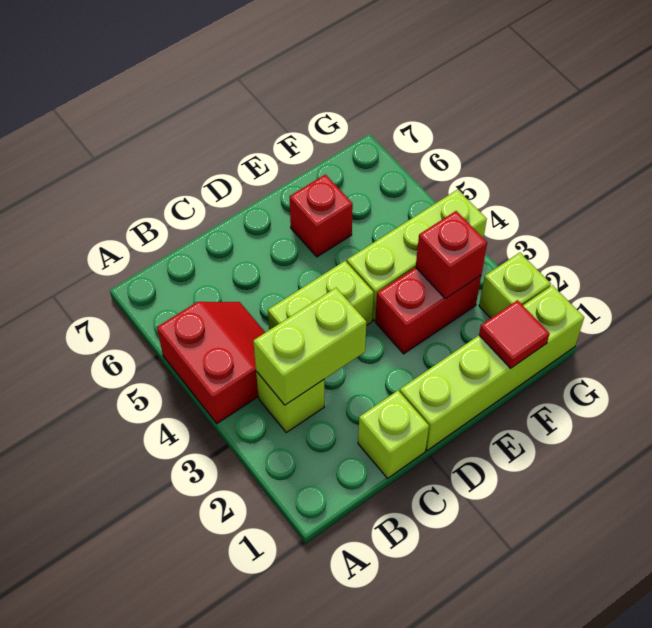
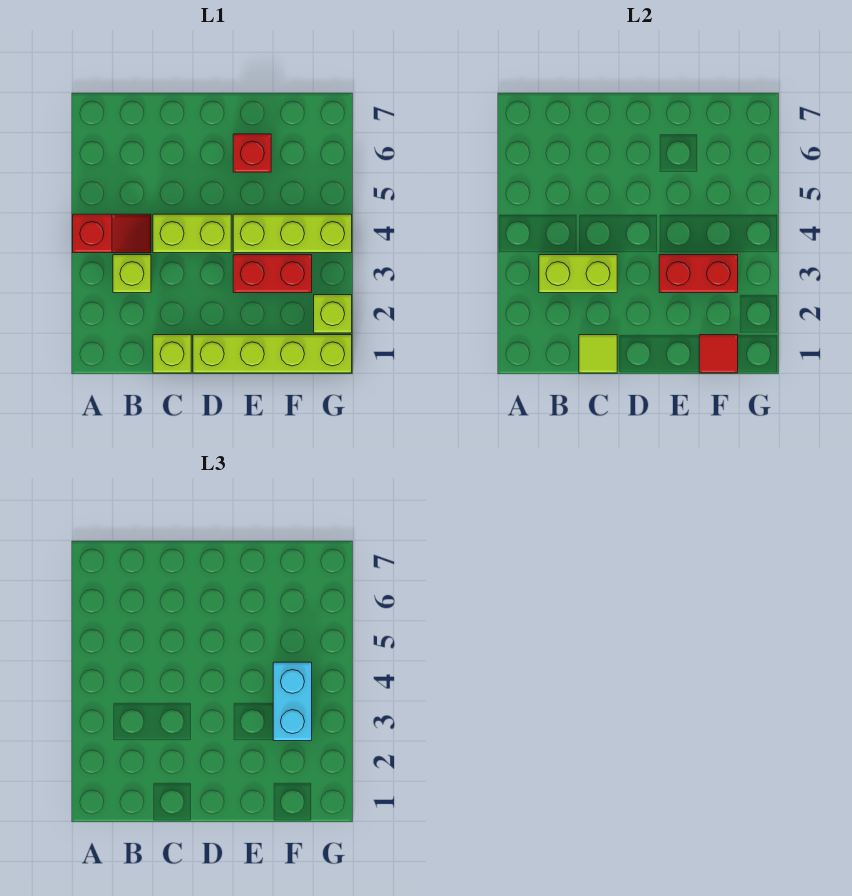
red slope A4:B5 level 1 top A -> red slope A4:B4 level 1 top A
none -> lime tile C1 level 2
red brick F3 level 2 -> red brick E3:F3 level 2
none -> cyan brick F3:F4 level 3

